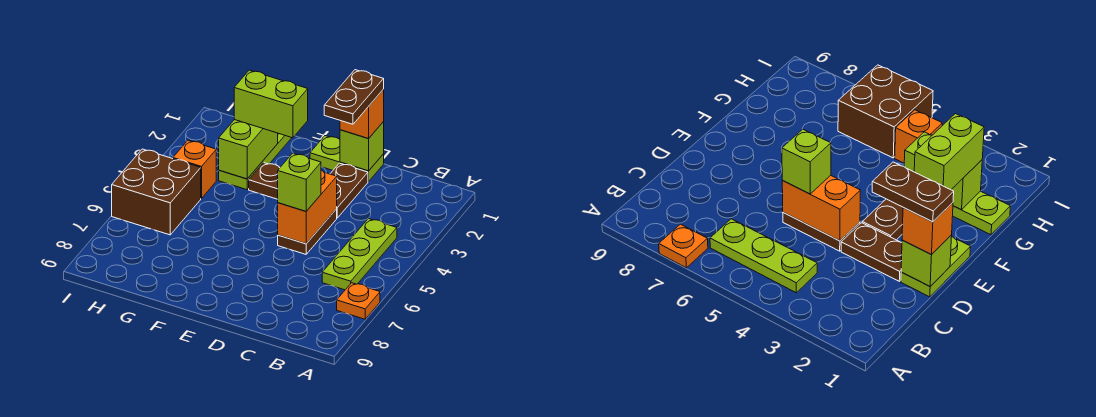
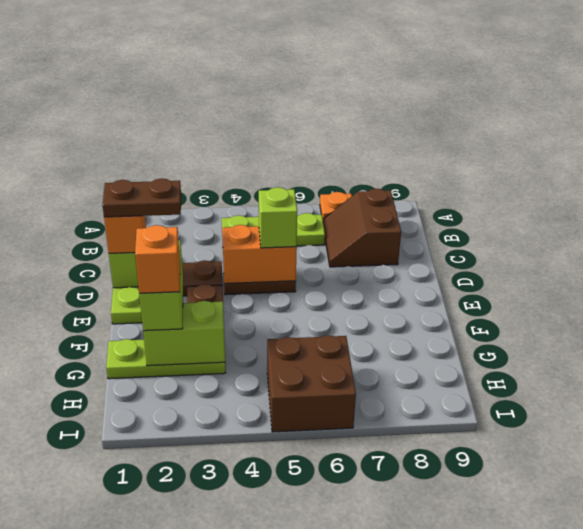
none -> brown slope B7:C8 level 1 top 8
orange brick H4 level 1 -> orange brick G2 level 4

